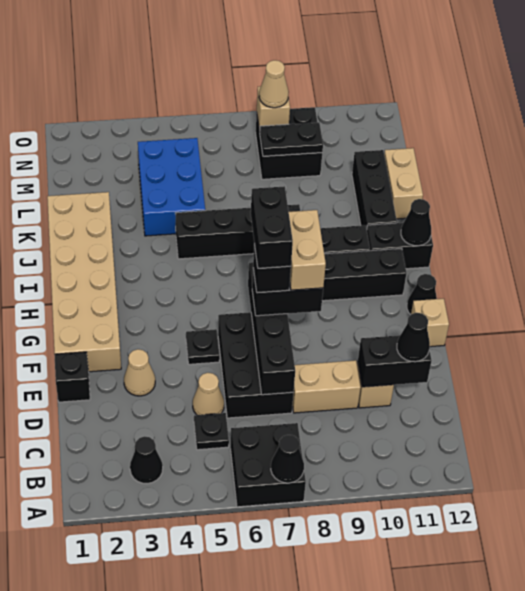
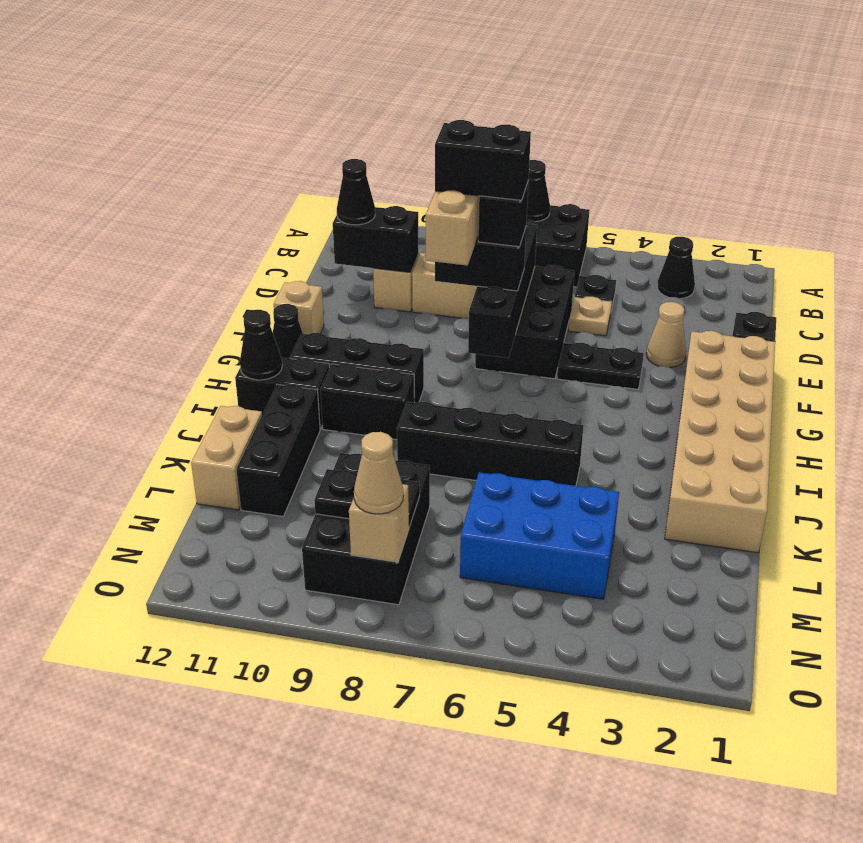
tan cone D5 level 1 -> tan plate D5 level 1
black plate F5 level 1 -> black plate F4:F5 level 1
black brick F7:G7 level 5 -> black brick F7:F8 level 5
blue brick K4:M5 level 1 -> blue brick L4:M6 level 1
black brick M8:N9 level 1 -> black brick L8:N9 level 1

